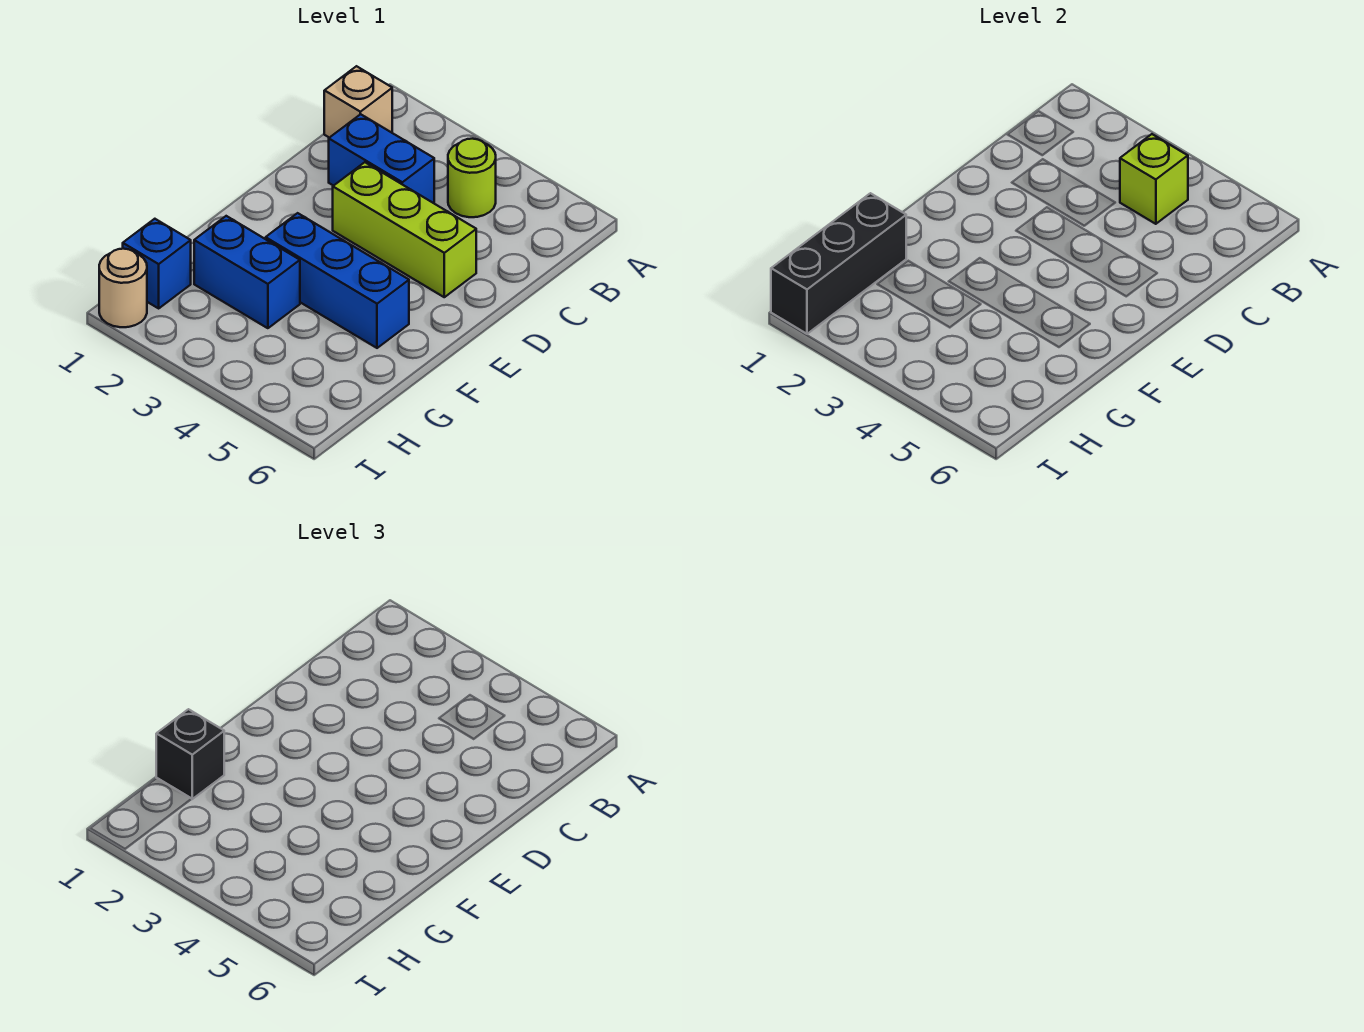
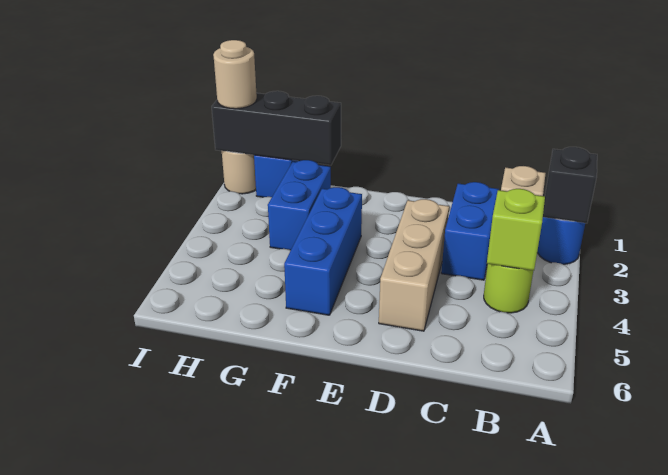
none -> blue round brick A2 level 1
lime brick D3:D5 level 1 -> tan brick D3:D5 level 1
black brick G1 level 3 -> black brick A2 level 2
none -> tan round brick I1 level 3

